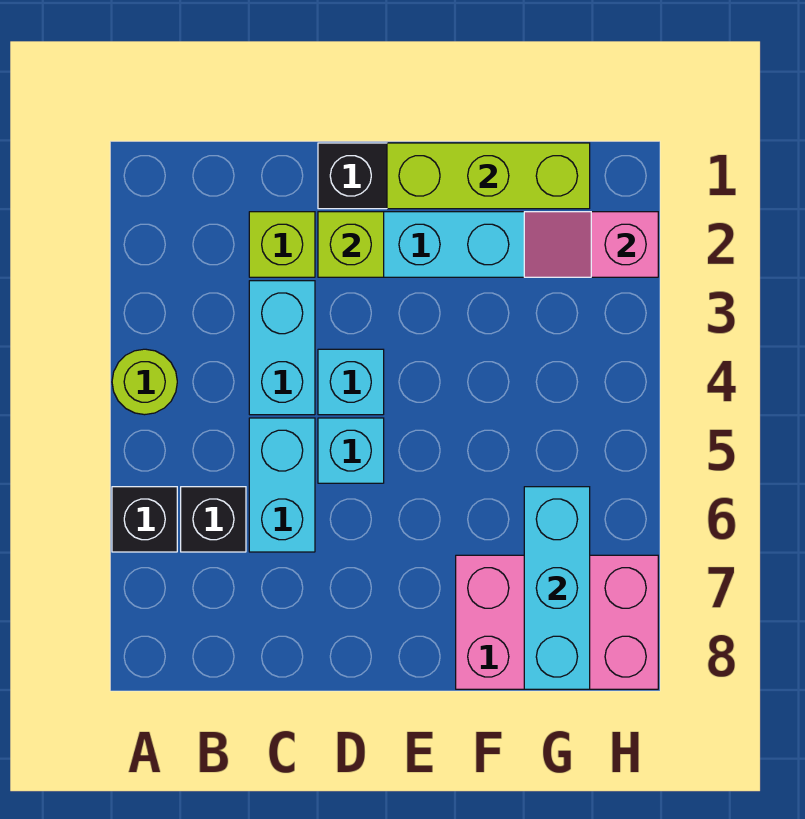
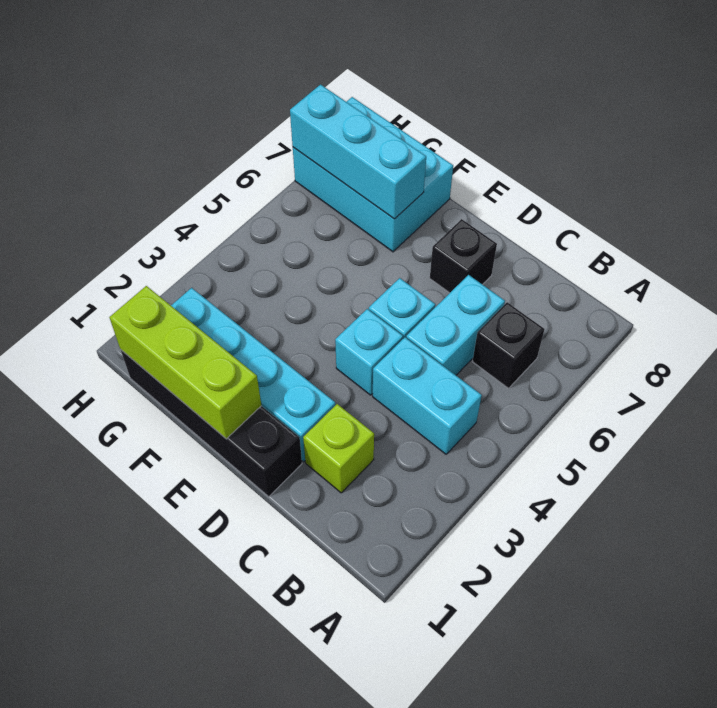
lime round brick A4 level 1 -> none
black brick A6 level 1 -> black brick D7 level 1
cyan brick C3:C4 level 1 -> cyan brick B4:C4 level 1
lime brick D2 level 2 -> none
pink brick F7:H8 level 1 -> cyan brick F7:H8 level 1
pink slope G2:H2 level 2 top H -> none
cyan brick G6:G8 level 2 -> cyan brick F7:H7 level 2

